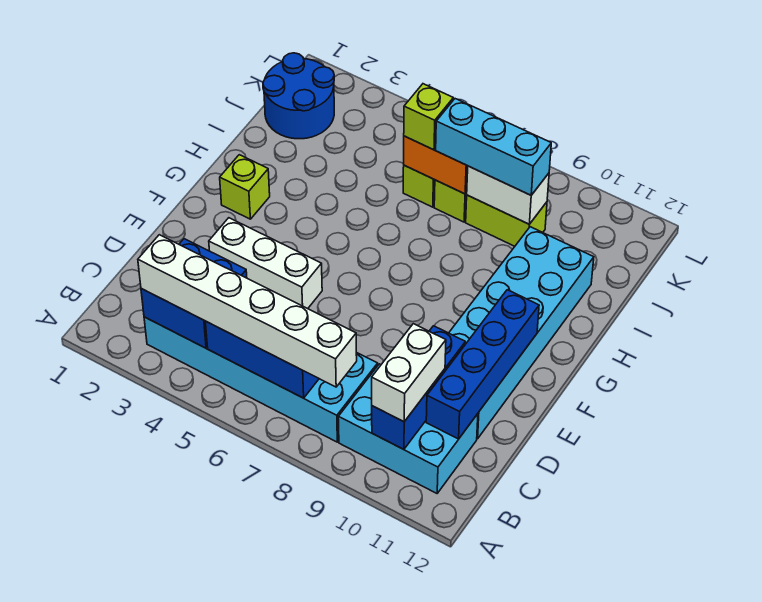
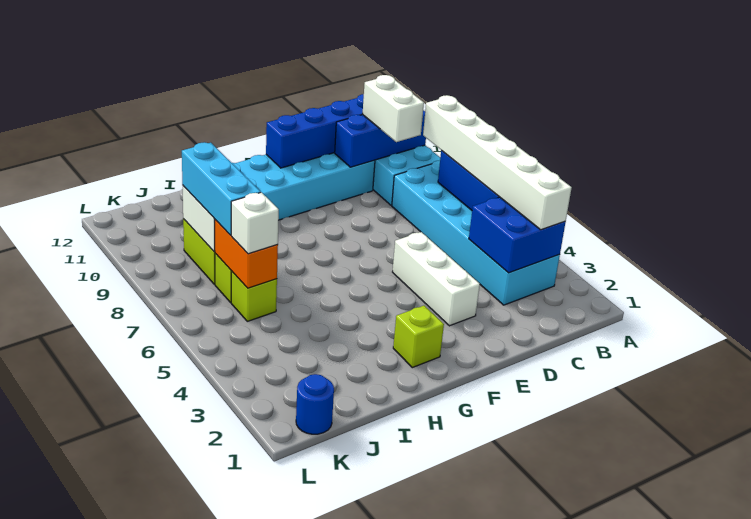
white brick B10:C10 level 3 -> white brick C9:C10 level 3
blue round brick J1:K2 level 1 -> blue round brick K1 level 1
lime brick J6 level 3 -> white brick J6 level 3

